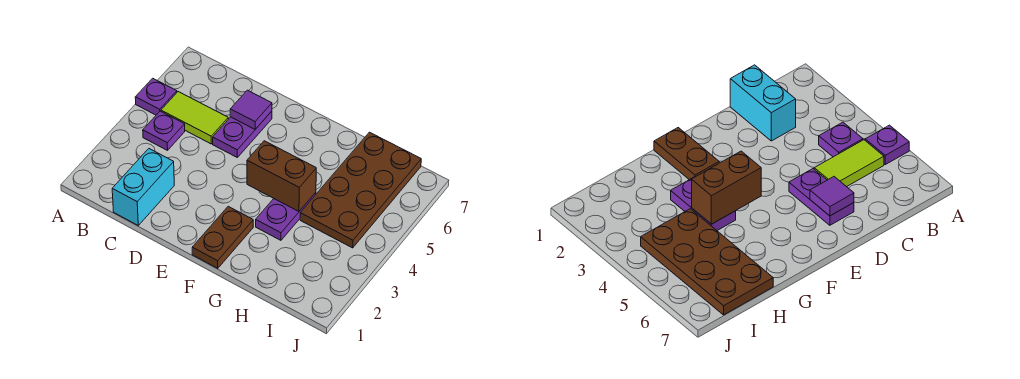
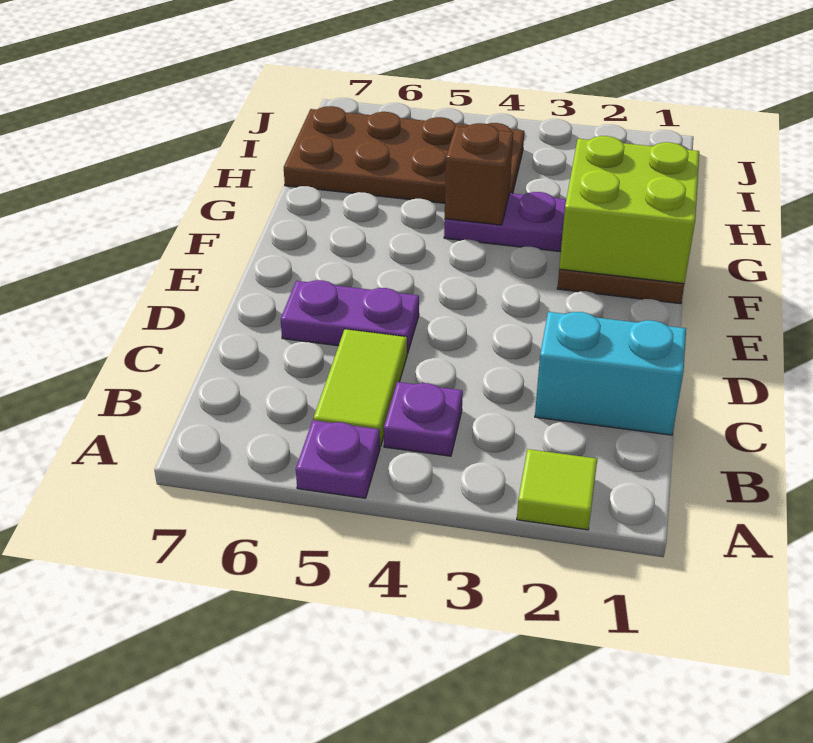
none -> lime tile A2 level 1
purple tile D6 level 2 -> none
none -> lime brick F1:G2 level 2
brown brick F4:G4 level 2 -> brown brick G4 level 2

